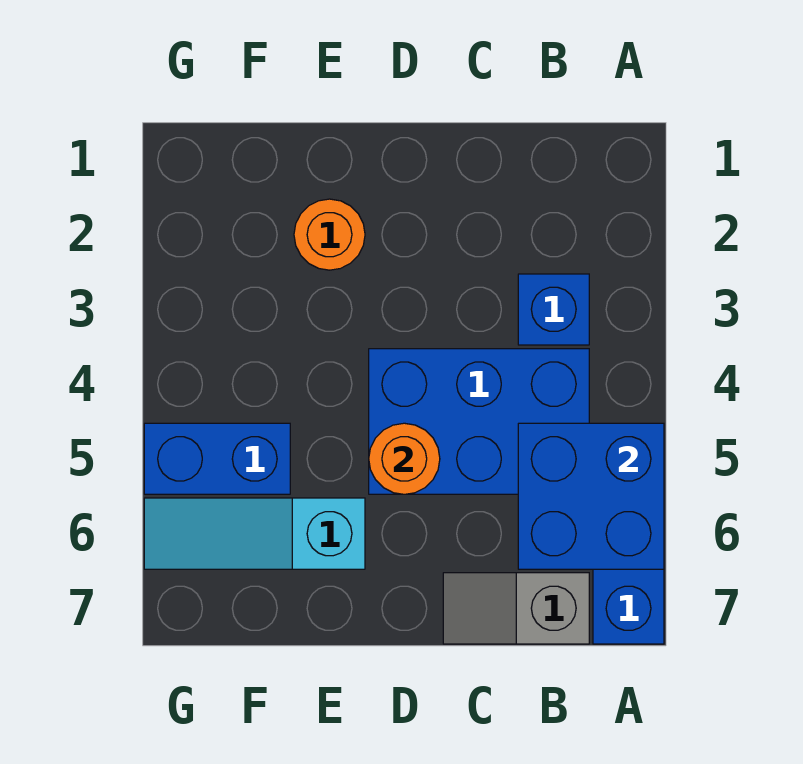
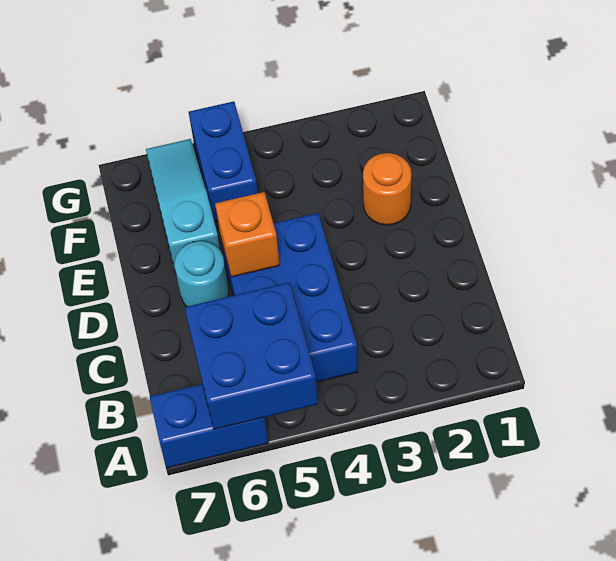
blue brick B3 level 1 -> none
grey slope B7:C7 level 1 top B -> none
orange round brick D5 level 2 -> orange brick D5 level 2
none -> cyan round brick D6 level 1

